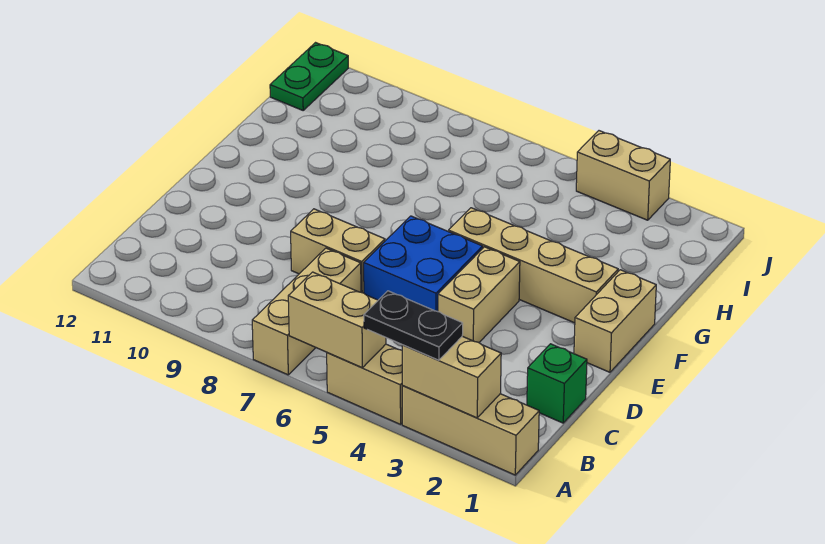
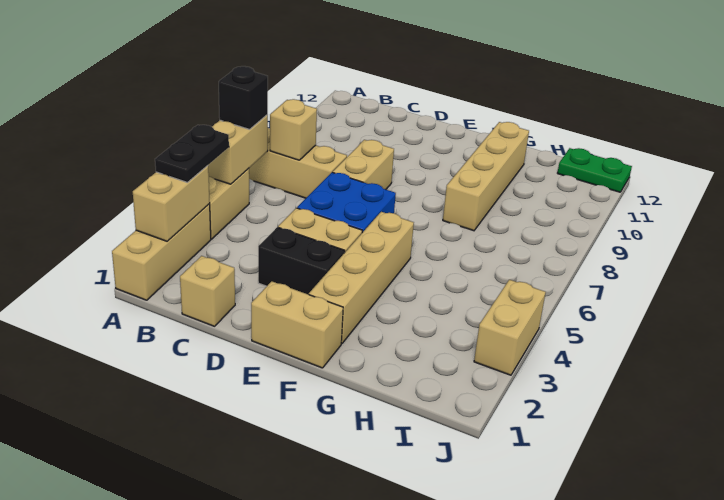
none -> black brick A6 level 3
none -> tan brick B7 level 2
green brick C1 level 1 -> tan brick C1 level 1
none -> black brick D3:E3 level 1
none -> tan brick G8:G11 level 1

